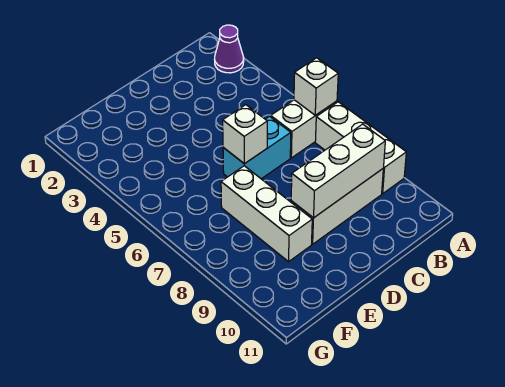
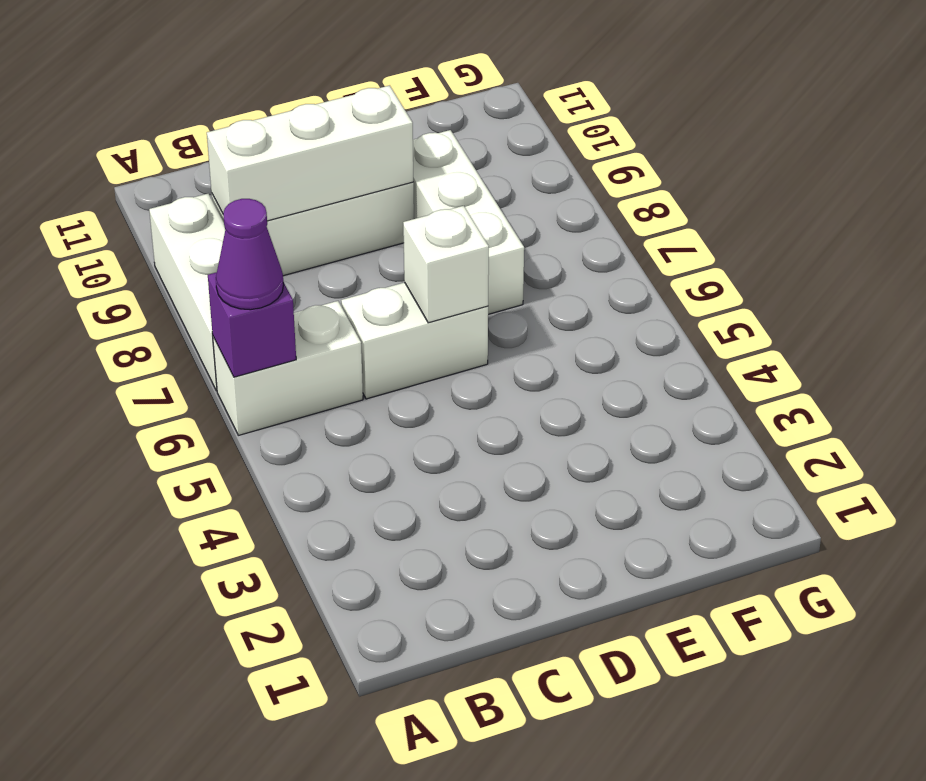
purple cone A2 level 1 -> purple cone A6 level 3
white brick A6 level 2 -> purple brick A6 level 2
cyan brick C6:D6 level 1 -> white brick C6:D6 level 1

